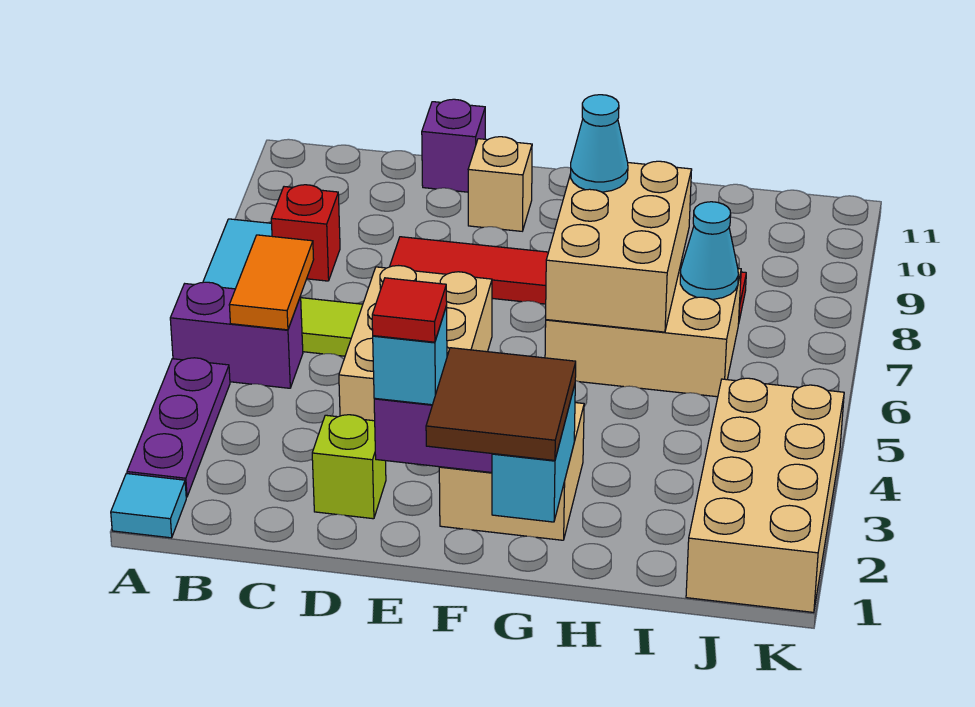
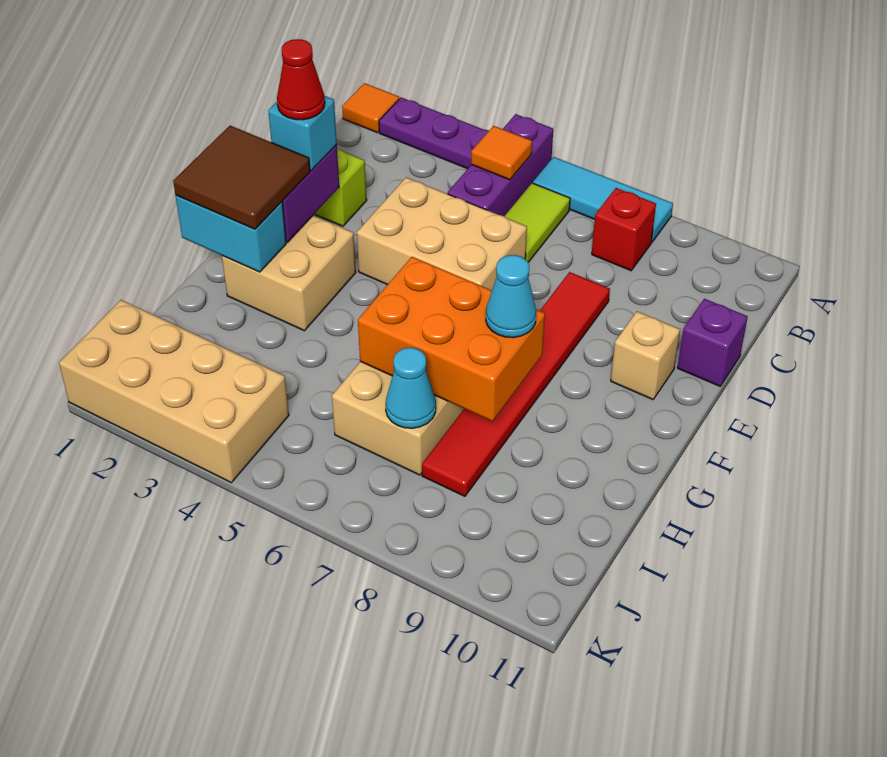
cyan tile A1 level 1 -> orange tile A1 level 1
purple brick A5:B5 level 1 -> purple brick A5:C5 level 1
orange tile B5:B6 level 2 -> orange tile B5 level 2
red tile E2 level 4 -> red cone E2 level 4
tan brick G6:H8 level 2 -> orange brick G6:H8 level 2

